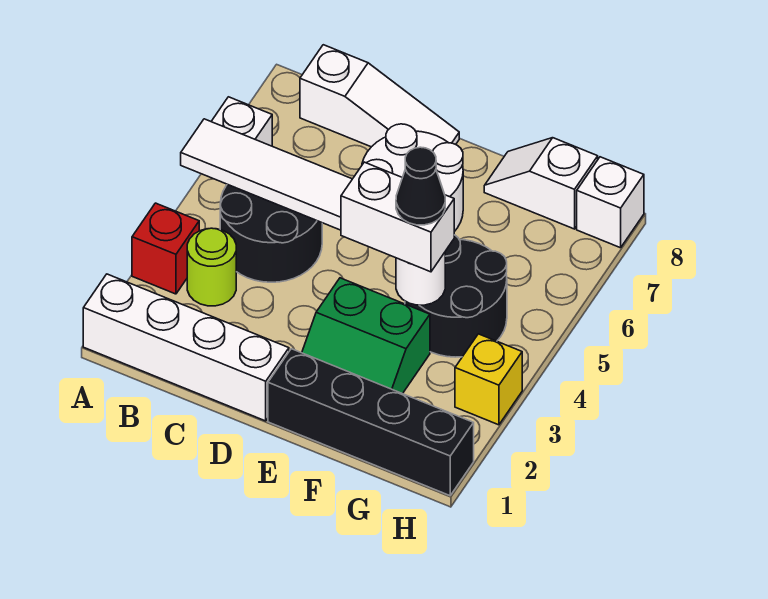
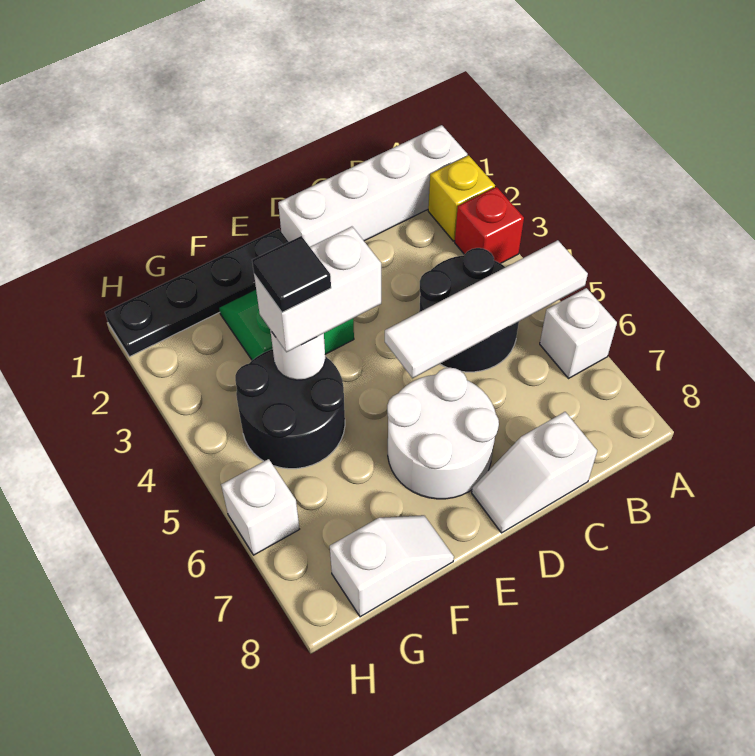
lime round brick B3 level 1 -> none
white slope B8:D8 level 1 top B -> white slope C8:D8 level 1 top C
black brick E1:H1 level 1 -> black plate E1:H1 level 1
black cone F4 level 4 -> black tile F4 level 4
yellow brick H3 level 1 -> yellow brick A2 level 1
white brick H8 level 1 -> white brick H6 level 1

